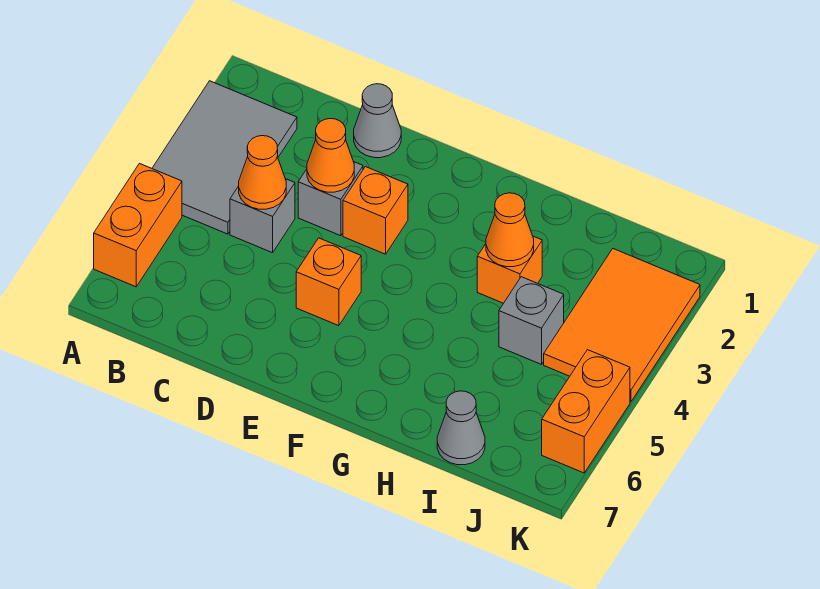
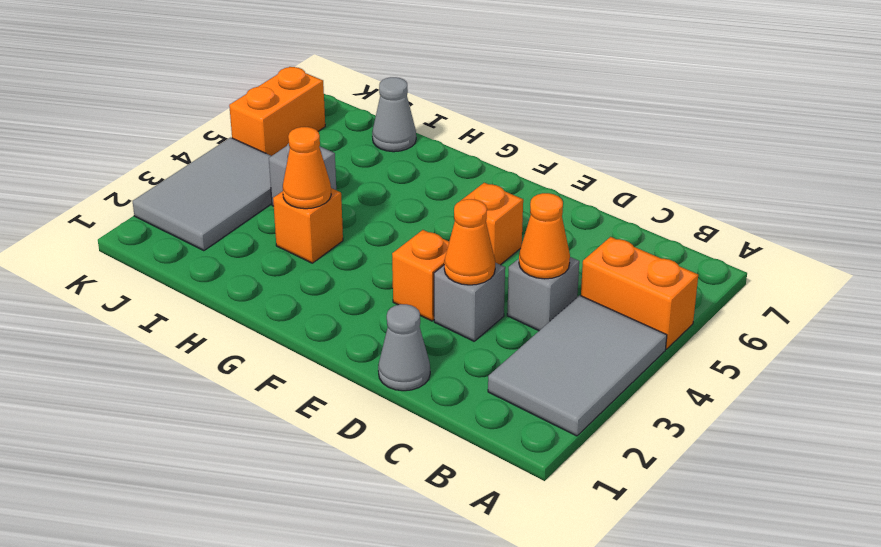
orange brick A5:A6 level 1 -> orange brick A5:B5 level 1
orange tile J2:K4 level 1 -> grey tile J2:K4 level 1

